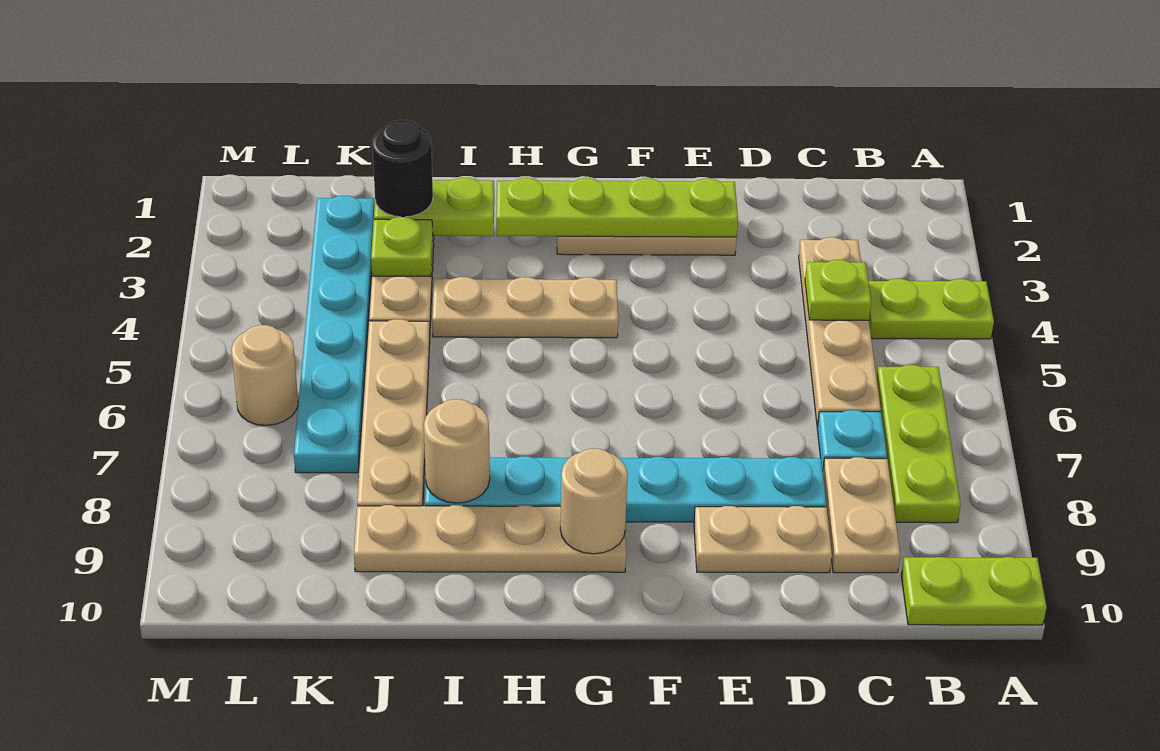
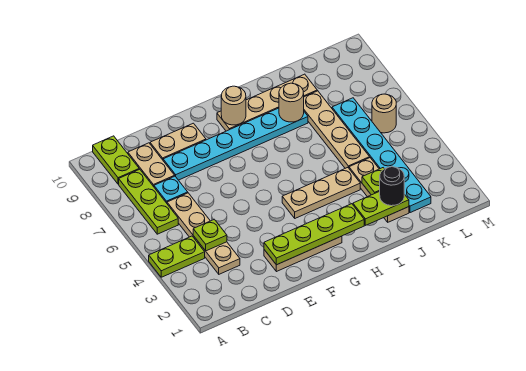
lime plate A10:B10 level 1 -> lime plate B9:B10 level 1

